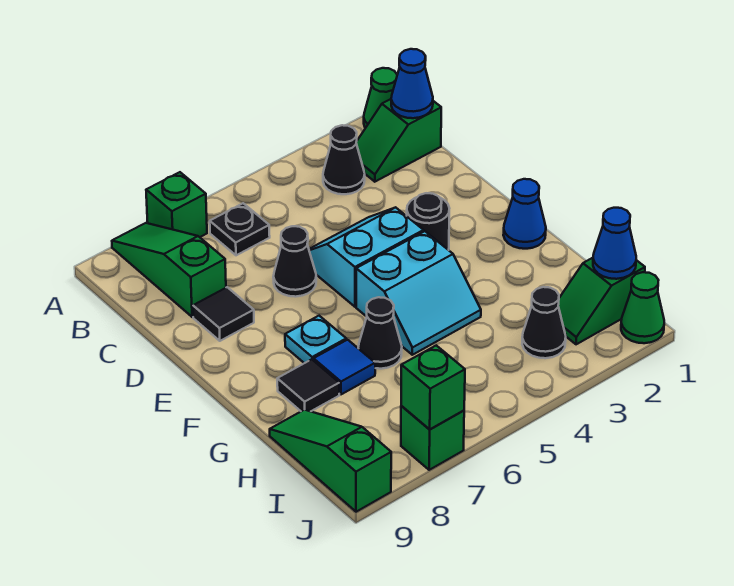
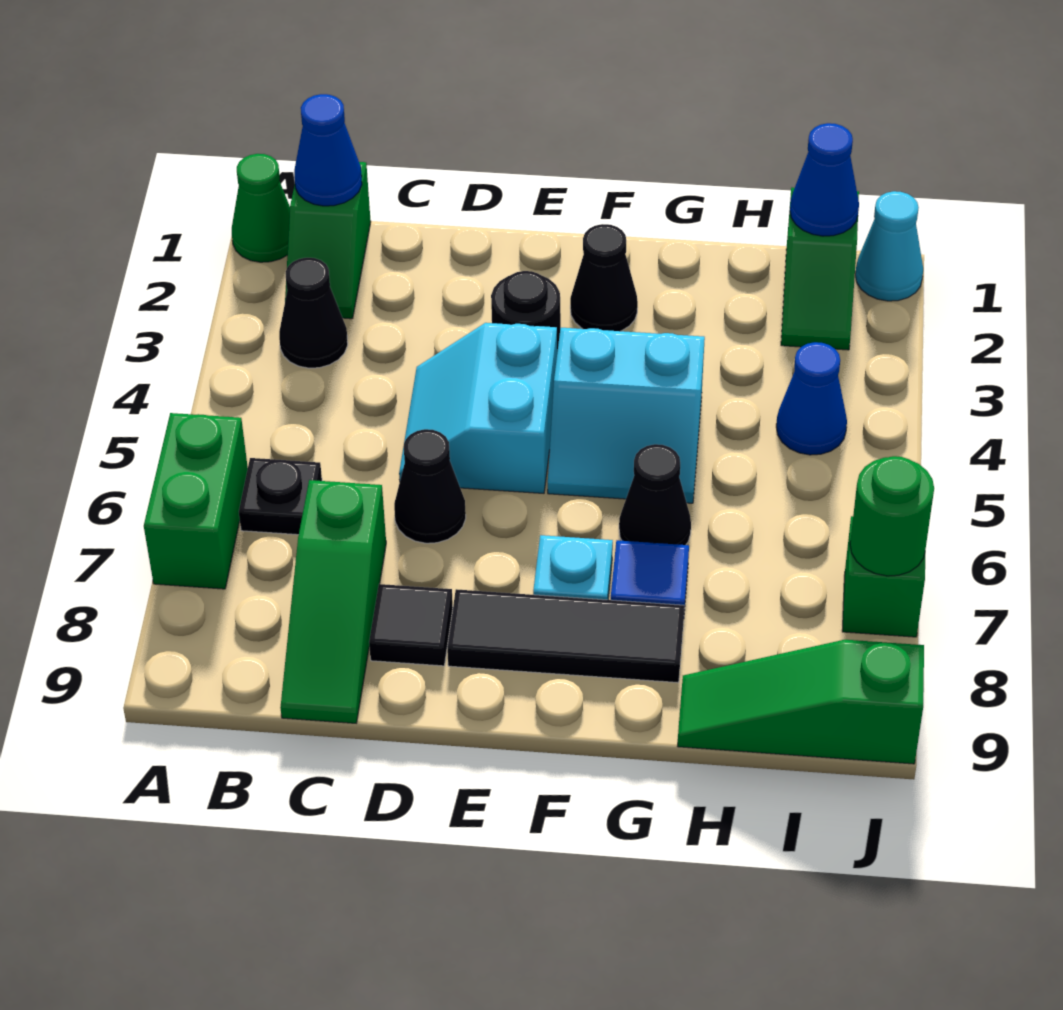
green brick A7 level 1 -> green brick A6:A7 level 1
green slope A8:C8 level 1 top C -> green slope C7:C9 level 1 top 7
blue cone F1 level 1 -> blue cone I4 level 1
cyan slope F4:G5 level 1 top F -> cyan slope F4:G5 level 1 top 4
black tile G8 level 1 -> black tile E8:G8 level 1
black cone I3 level 1 -> black cone F2 level 1
green cone J1 level 1 -> cyan cone J1 level 1
green brick J7 level 2 -> green round brick J7 level 2

